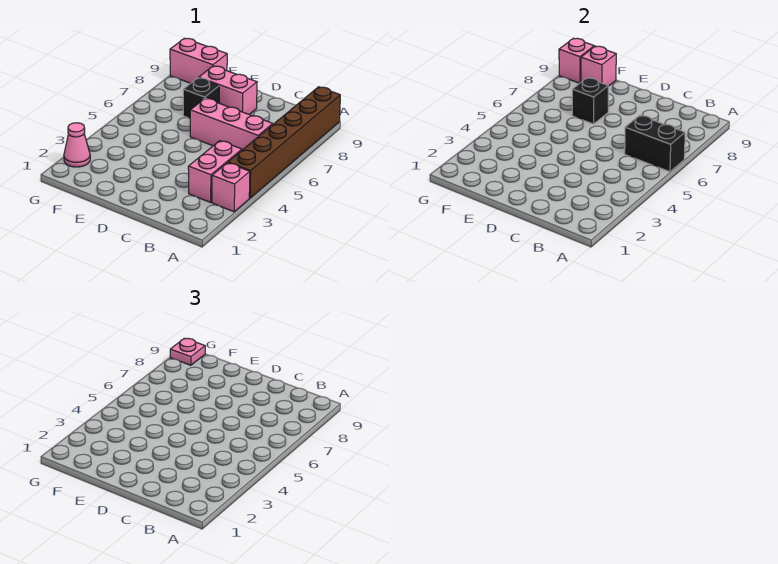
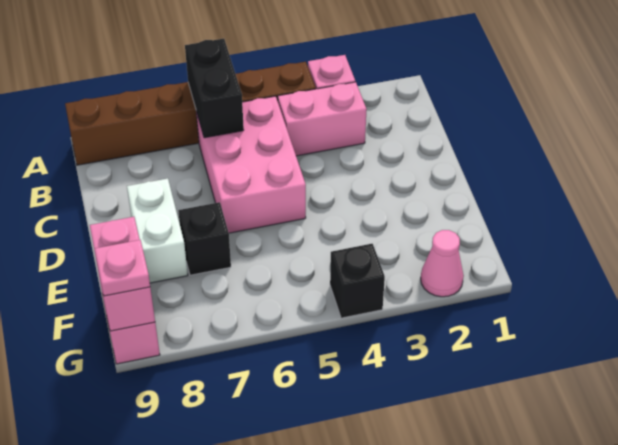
pink brick B6:D6 level 1 -> pink brick B5:D6 level 1
pink brick D8:E8 level 1 -> white brick D8:E8 level 1
black brick E7 level 2 -> black brick G4 level 1

